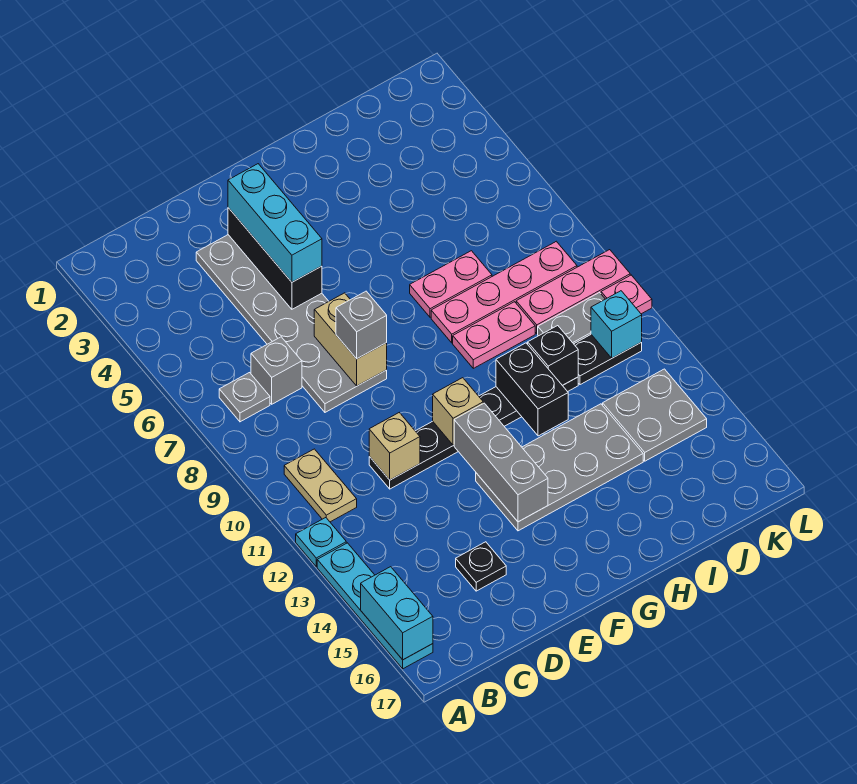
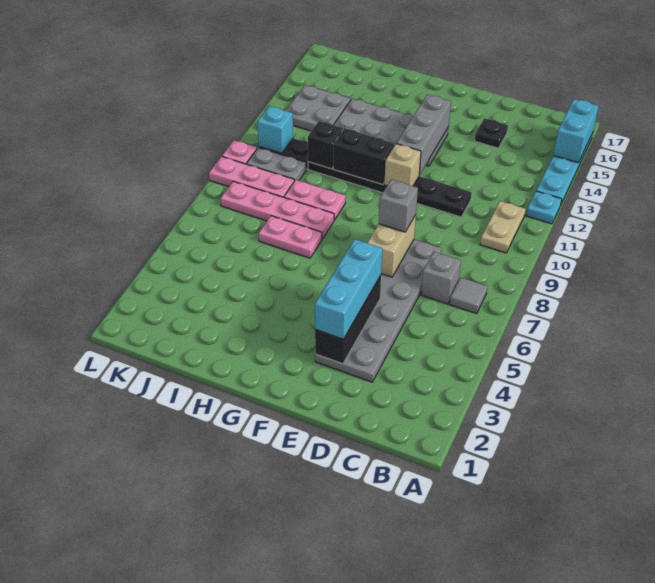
grey plate B7 level 1 -> grey tile B7 level 1
tan brick D11 level 2 -> none
black brick H11:H12 level 2 -> black brick G11:H11 level 2

